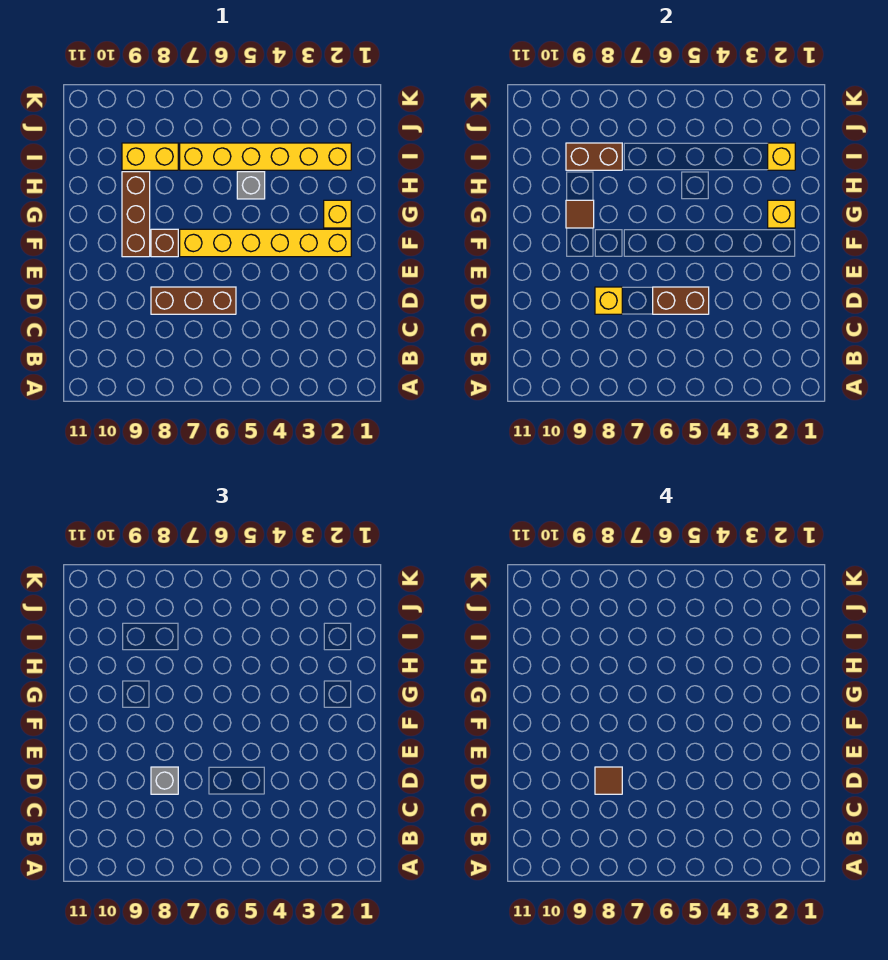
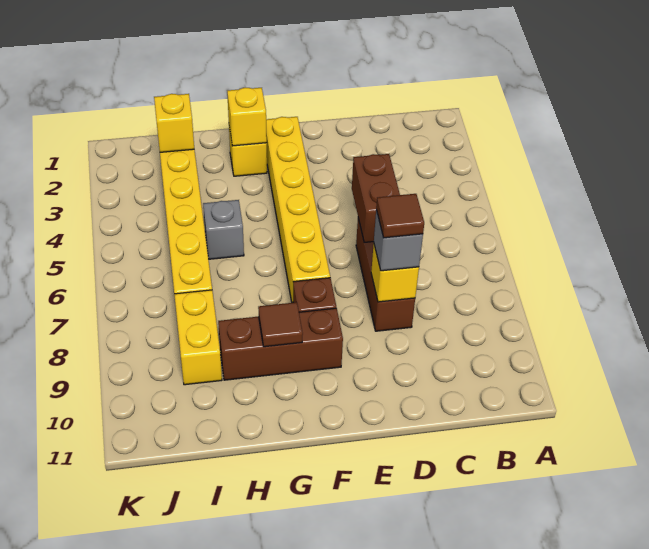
brown brick I8:I9 level 2 -> none

